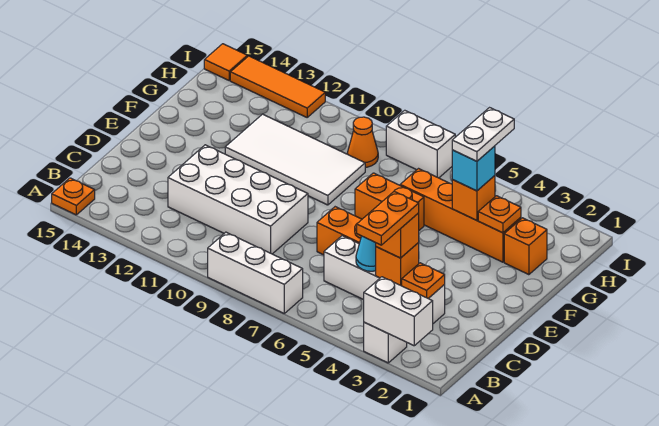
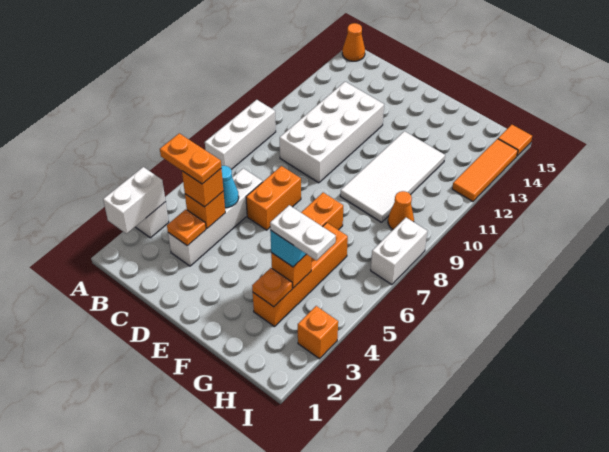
orange plate A15 level 1 -> orange cone A15 level 1
orange brick G2 level 1 -> orange brick I3 level 1

